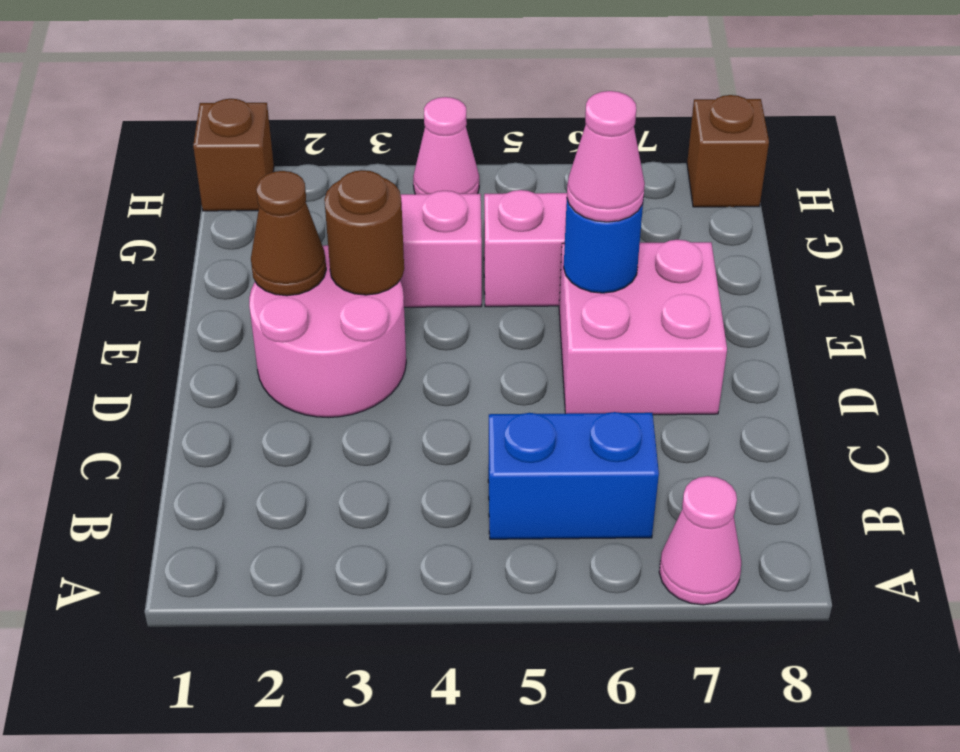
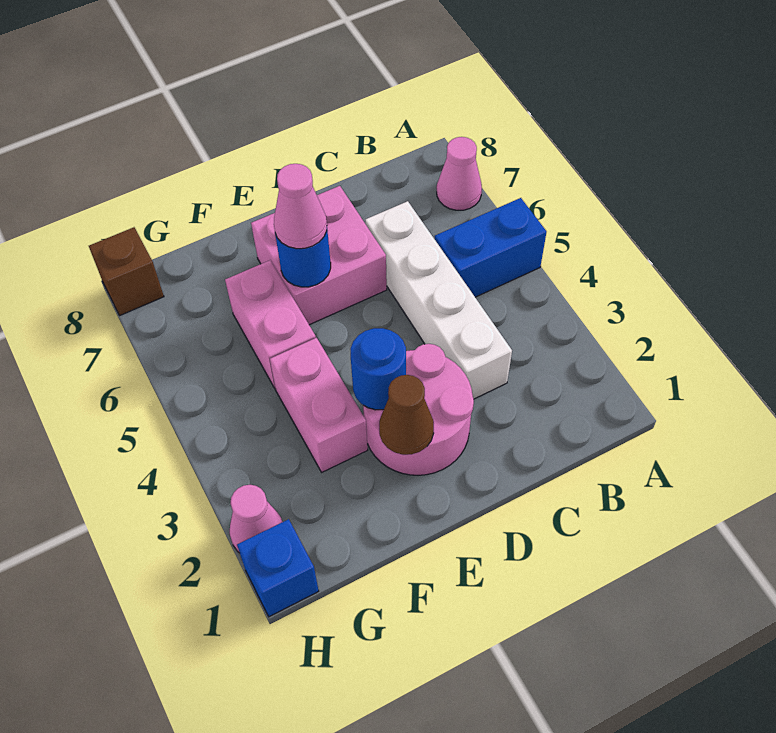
blue brick B5:B6 level 1 -> blue brick A5:B5 level 1
none -> white brick C3:C6 level 1
brown round brick E3 level 2 -> blue round brick E3 level 2
brown brick H1 level 1 -> blue brick H1 level 1
pink cone H4 level 1 -> pink cone H2 level 1

